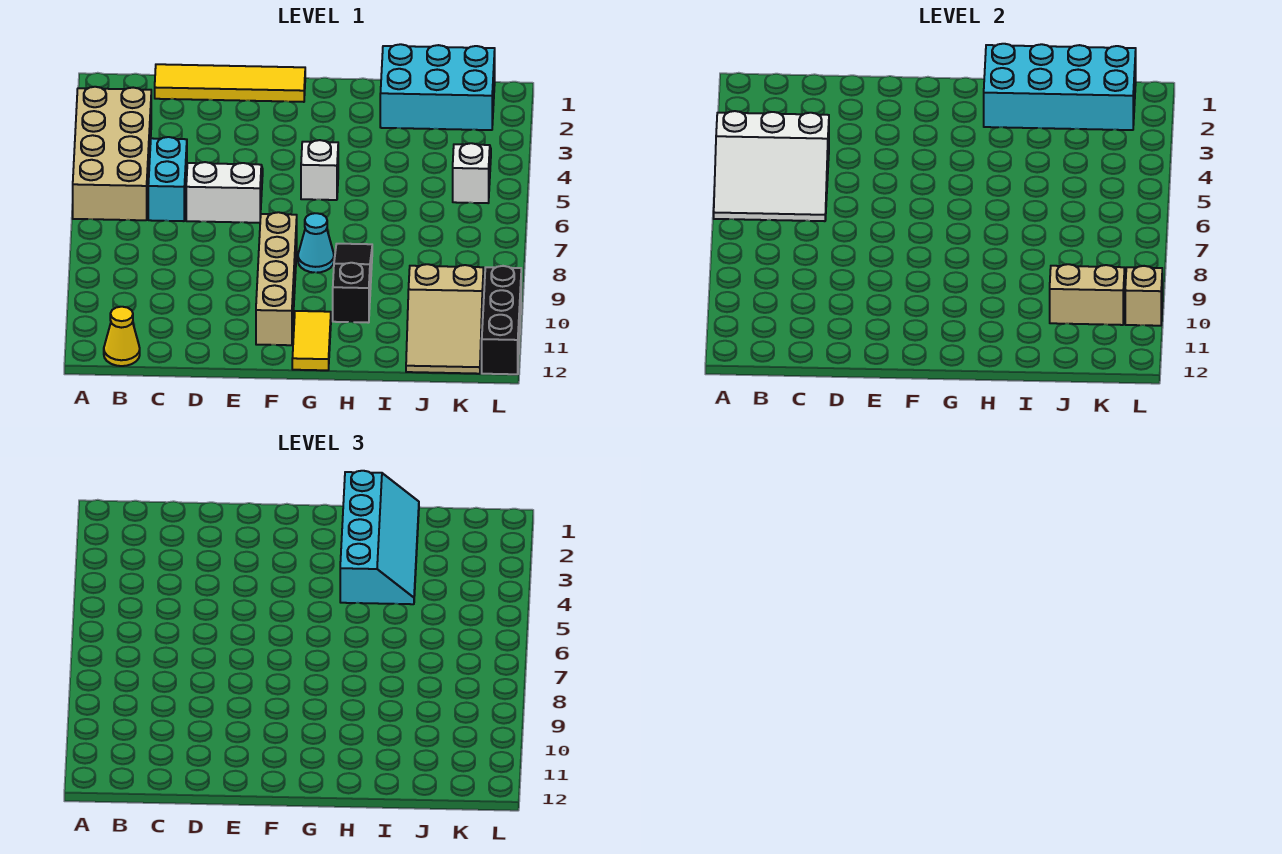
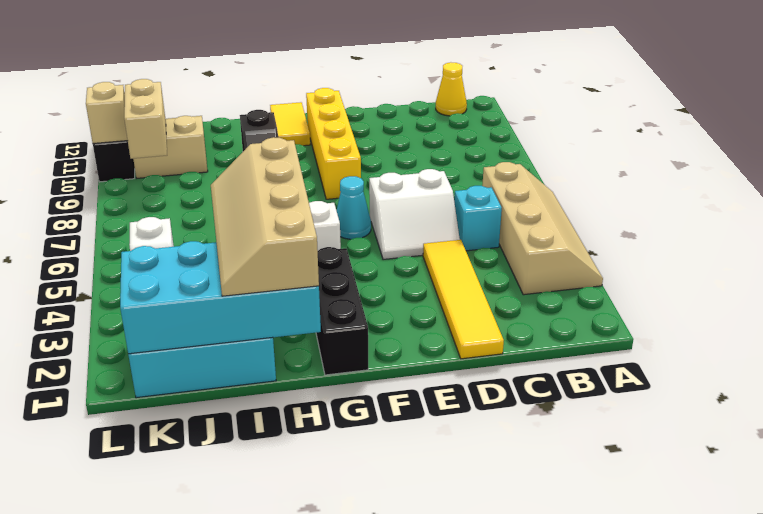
tan brick A3:B6 level 1 -> tan slope A3:B6 level 1 top B
white slope A4:C6 level 2 top 4 -> none
yellow tile C1:F1 level 1 -> yellow tile D1:D4 level 1
cyan brick C5:C6 level 1 -> cyan brick C5 level 1
tan brick F8:F11 level 1 -> yellow brick F8:F11 level 1
none -> black brick G1:G3 level 1
cyan cone G8 level 1 -> cyan cone F6 level 1
cyan slope H1:I4 level 3 top H -> tan slope H1:I4 level 3 top H
tan brick J10:K10 level 2 -> tan brick K9:K10 level 2

